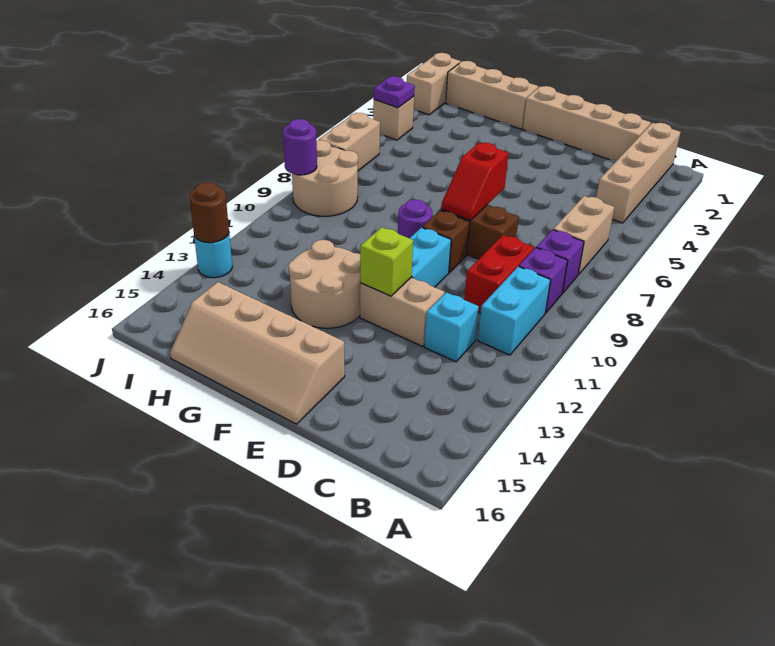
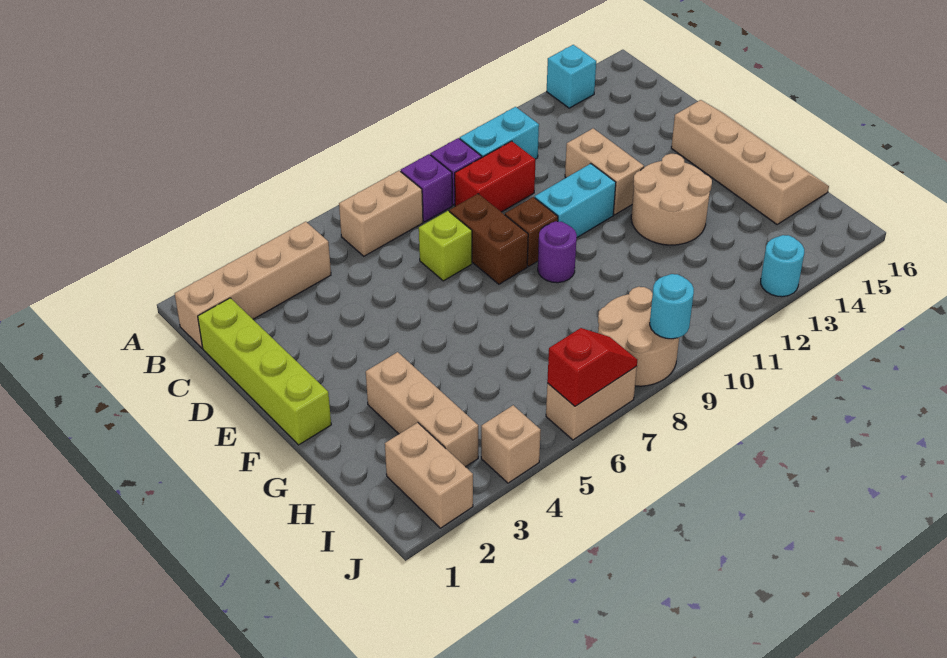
tan brick C1:F1 level 1 -> lime brick C1:F1 level 1
cyan brick C12 level 1 -> cyan brick A14 level 1
red slope E7:E8 level 2 top 7 -> red slope J6:J7 level 2 top 6
lime brick E12 level 2 -> lime brick D7 level 1
tan brick G1:I1 level 1 -> tan brick G3:I3 level 1
tan brick J1:J2 level 1 -> tan brick I2:J2 level 1
purple plate J4 level 2 -> none
purple round brick J9 level 2 -> cyan round brick J9 level 2
brown round brick J13 level 2 -> none

